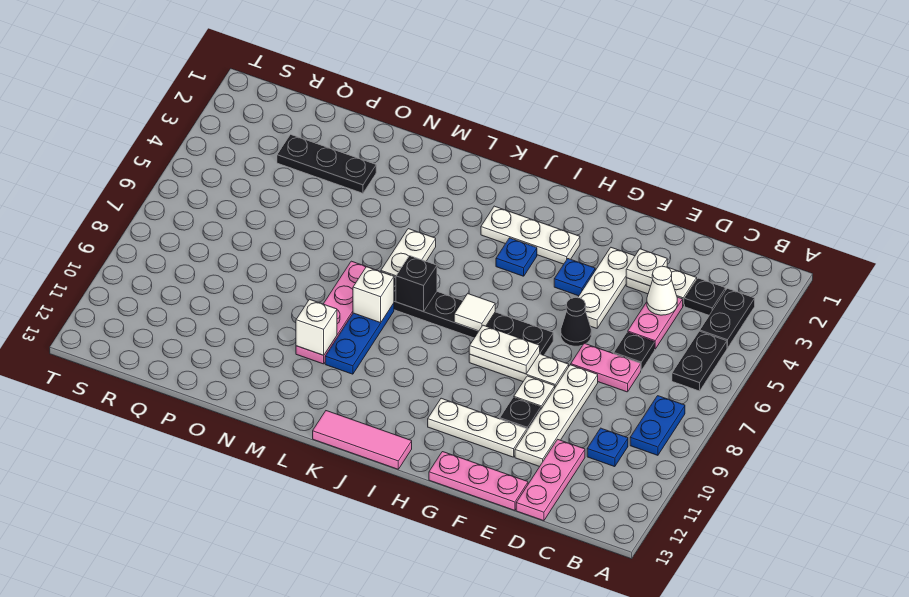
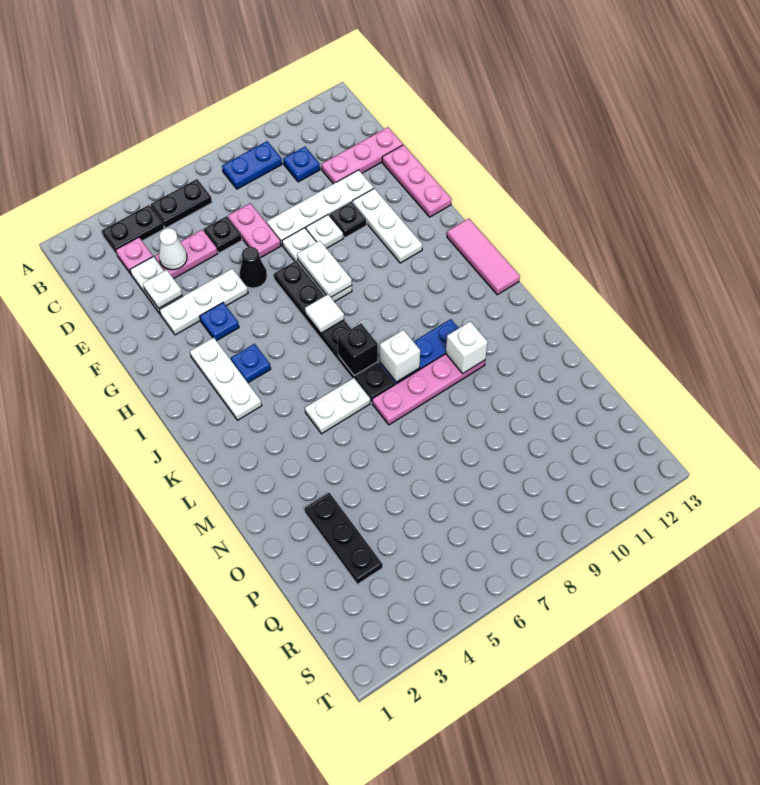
black plate C3 level 1 -> pink plate C3 level 1

